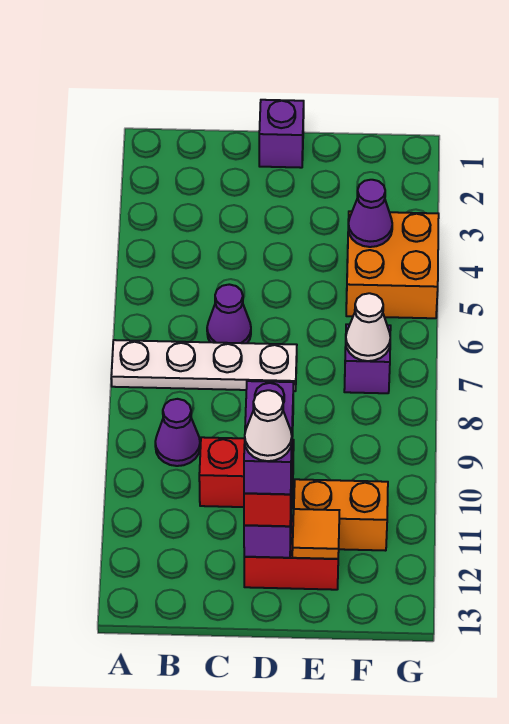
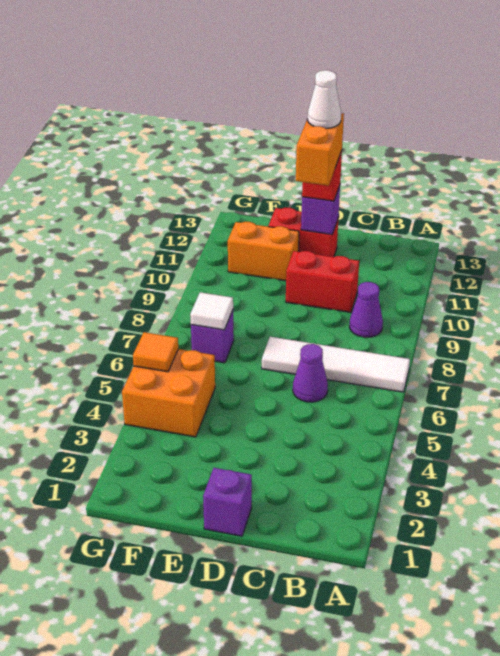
white plate A7:D7 level 1 -> white tile A7:D7 level 1
purple brick D11:D12 level 4 -> orange brick D11:D12 level 4
orange tile E12 level 2 -> orange tile G5 level 2
purple cone F4 level 2 -> none
white cone F7 level 2 -> white tile F7 level 2

